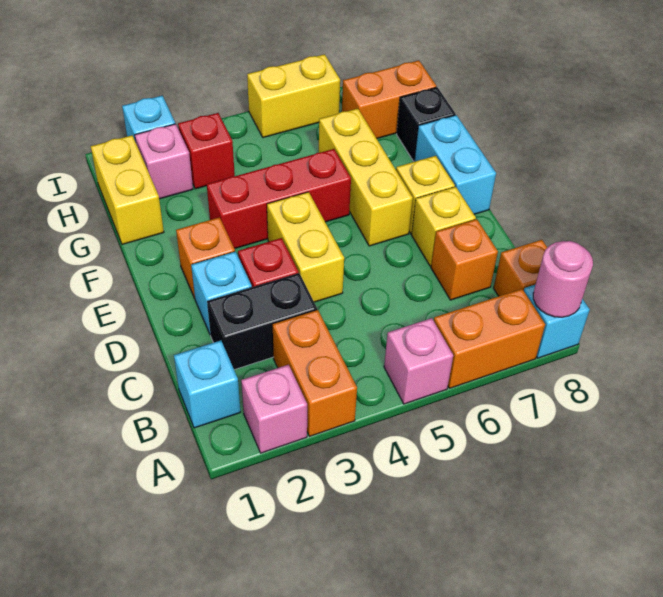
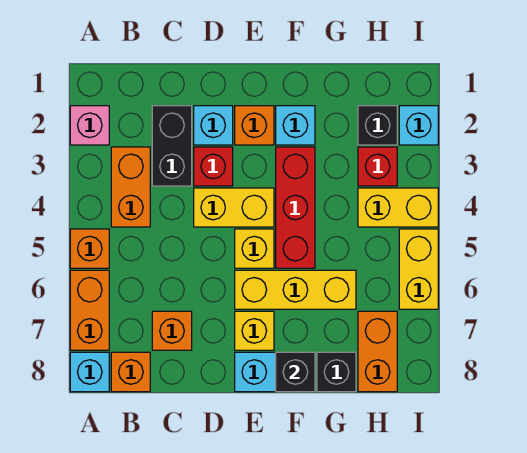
orange brick A3:B3 level 1 -> orange brick B3:B4 level 1
pink brick A5 level 1 -> orange brick A5 level 1
pink round brick A8 level 2 -> none
cyan brick B1 level 1 -> cyan brick F2 level 1
yellow brick D7 level 1 -> yellow brick E5 level 1
none -> black brick F8 level 2
yellow brick G1:H1 level 1 -> yellow brick H4:I4 level 1
pink brick H2 level 1 -> black brick H2 level 1

